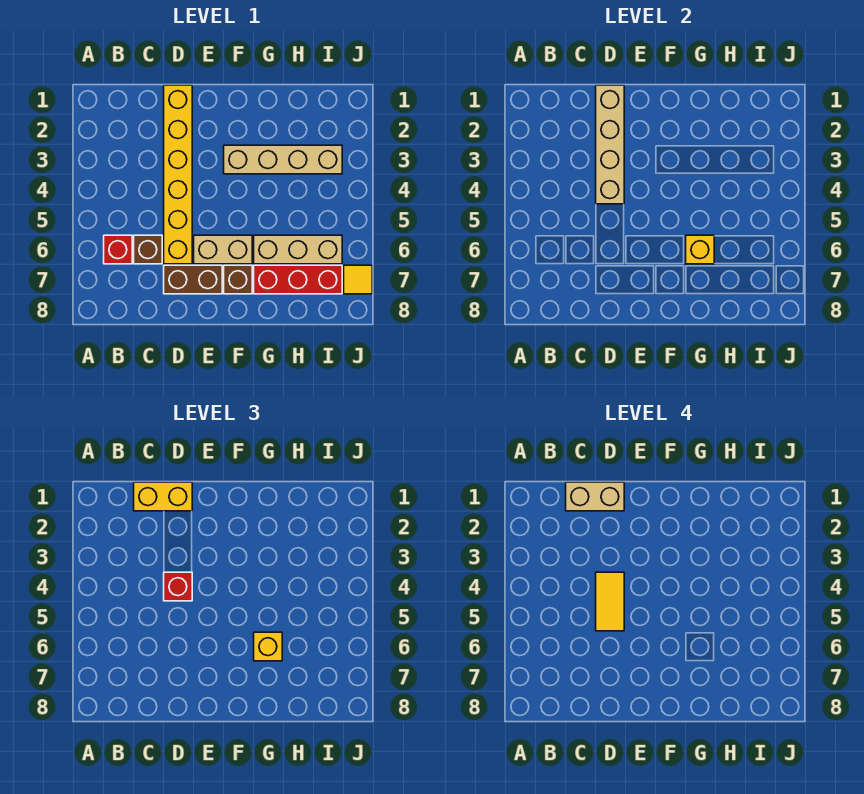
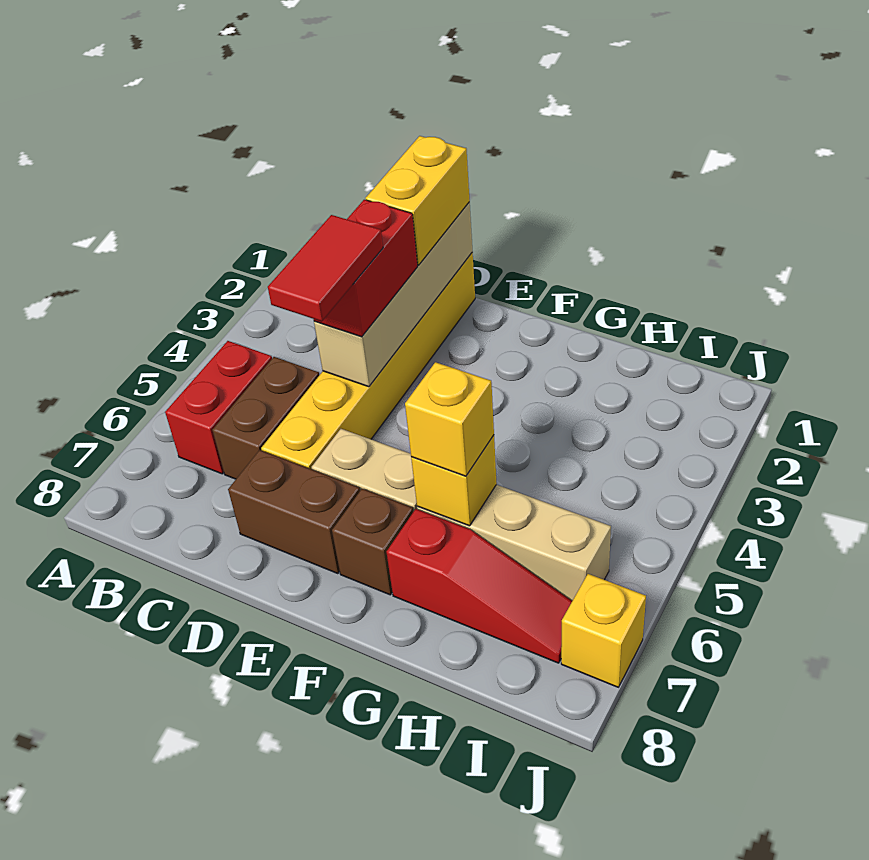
red brick B6 level 1 -> red brick B5:B6 level 1
yellow brick C1:D1 level 3 -> yellow brick D1:D2 level 3
tan brick C1:D1 level 4 -> none
brown brick C6 level 1 -> brown brick C5:C6 level 1
red brick D4 level 3 -> red brick D3:D4 level 3
yellow tile D4:D5 level 4 -> red tile D4:D5 level 4
tan brick F3:I3 level 1 -> none
red brick G7:I7 level 1 -> red slope G7:I7 level 1 top G
yellow tile J7 level 1 -> yellow brick J7 level 1

